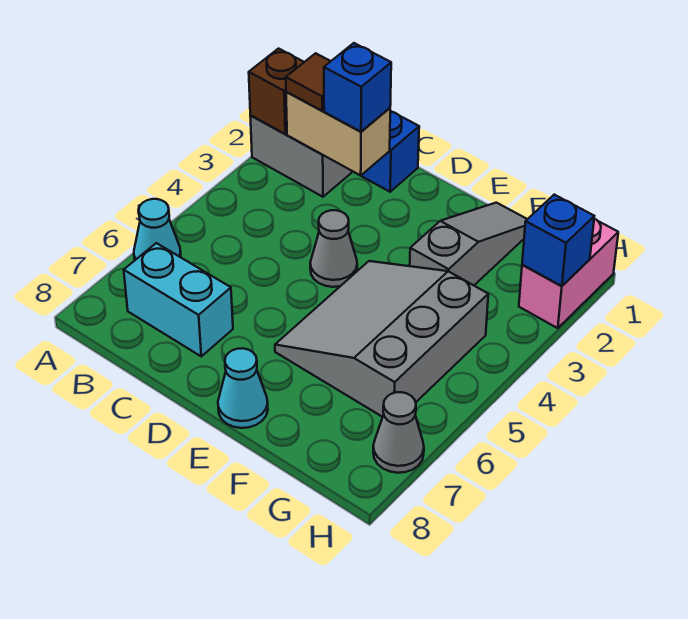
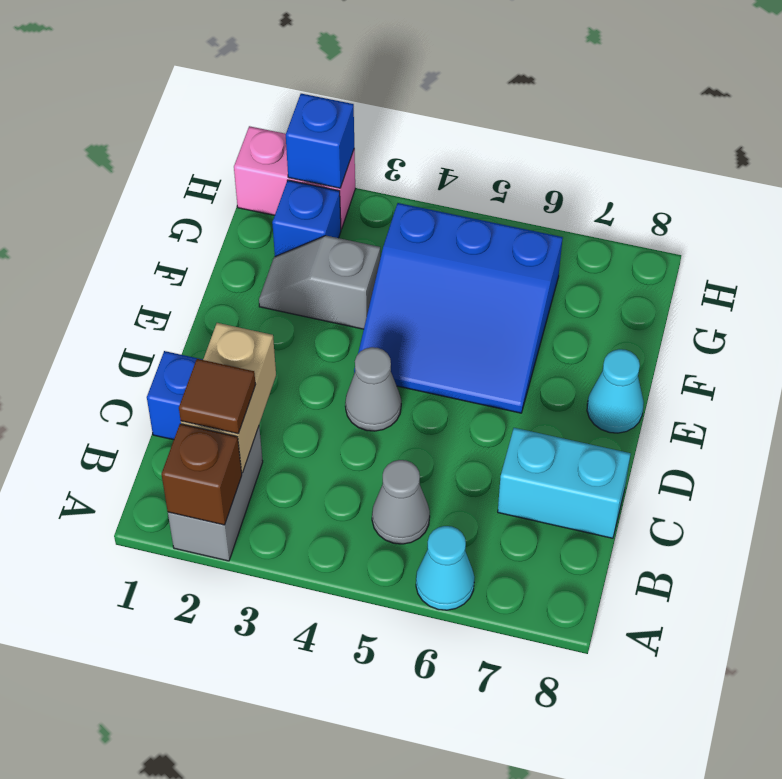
cyan brick B7:C7 level 1 -> cyan brick C7:C8 level 1
blue brick C2 level 3 -> blue brick G2 level 1
grey slope E4:G6 level 1 top G -> blue slope E4:G6 level 1 top G
grey slope F1:F3 level 1 top 3 -> grey slope F2:F3 level 1 top 3
grey cone H7 level 1 -> grey cone B5 level 1

